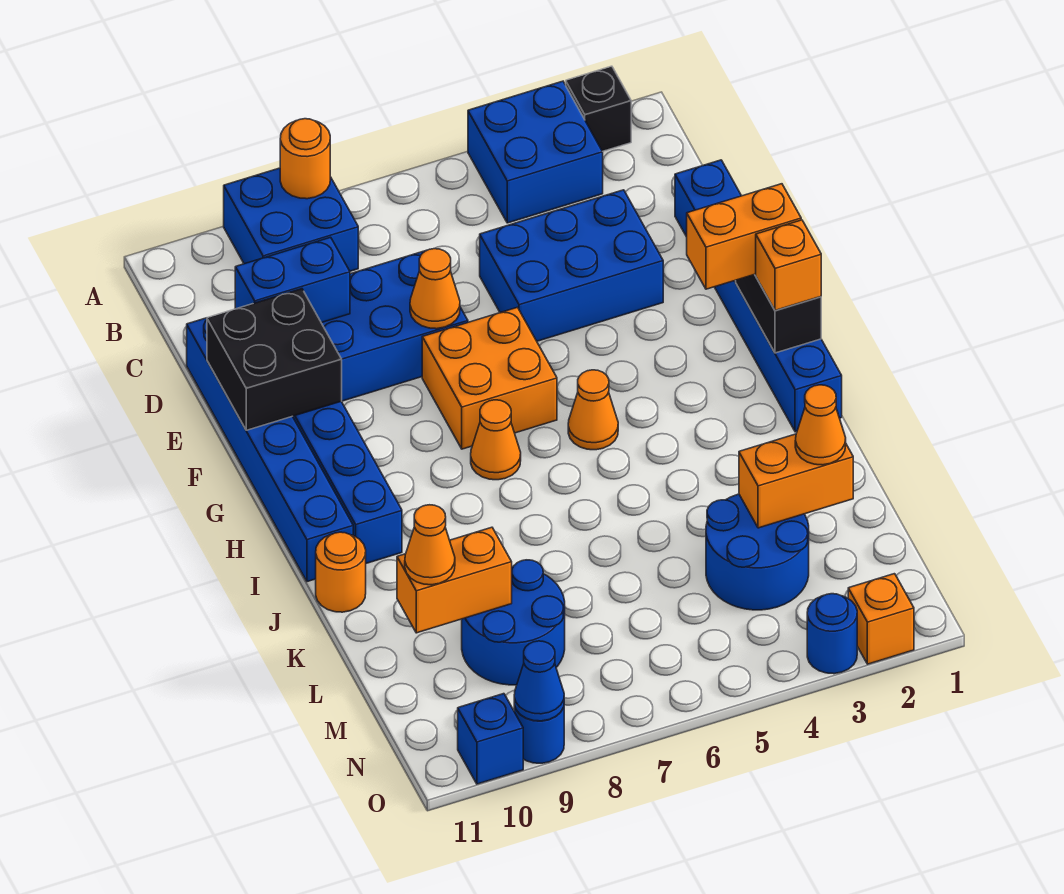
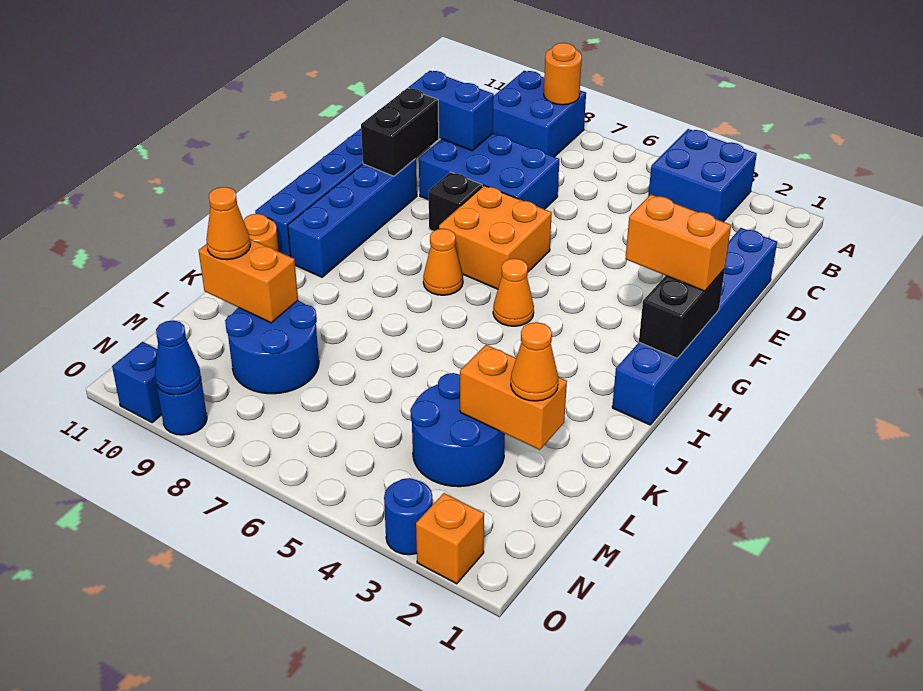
black brick A2 level 1 -> black brick F8 level 1
blue brick D3:E5 level 1 -> none
orange cone E7 level 2 -> none
black brick E10:F11 level 2 -> black brick E10:F10 level 2
orange brick H1 level 3 -> none

